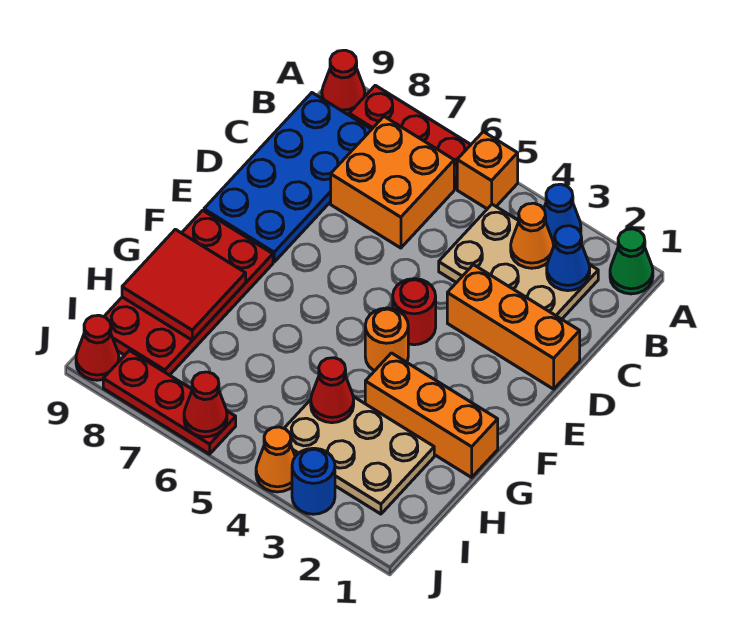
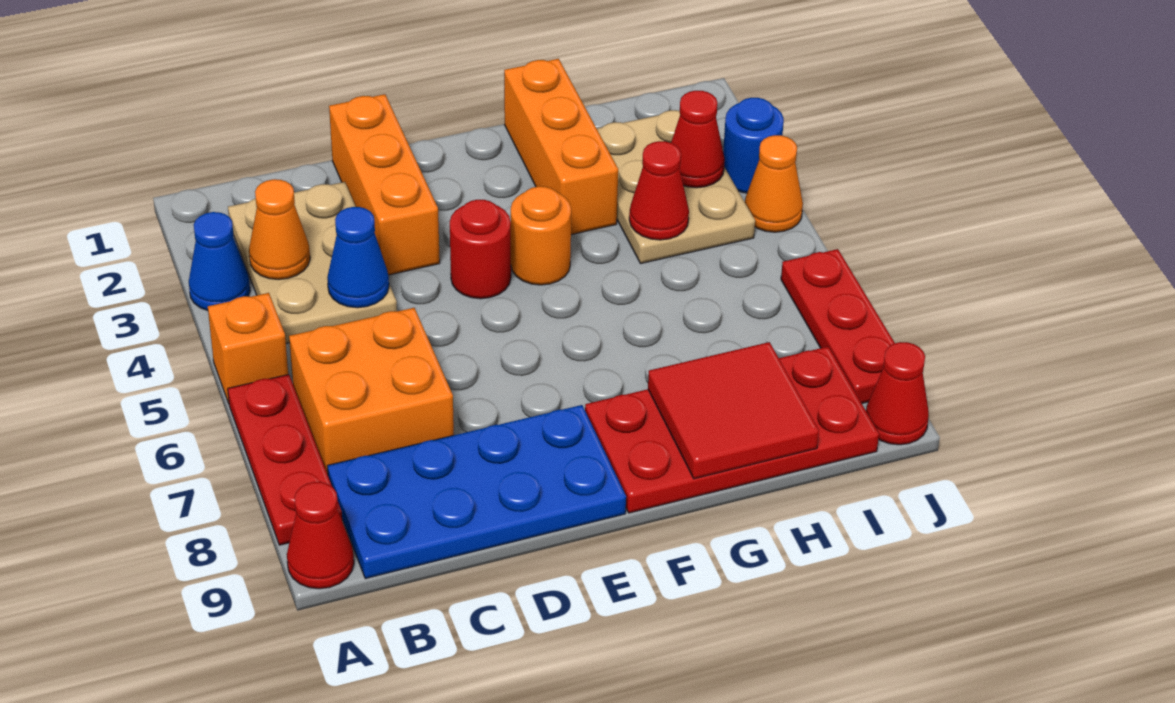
green cone A1 level 1 -> none
blue cone B2 level 2 -> blue cone C4 level 2
red cone J6 level 2 -> red cone I3 level 2

